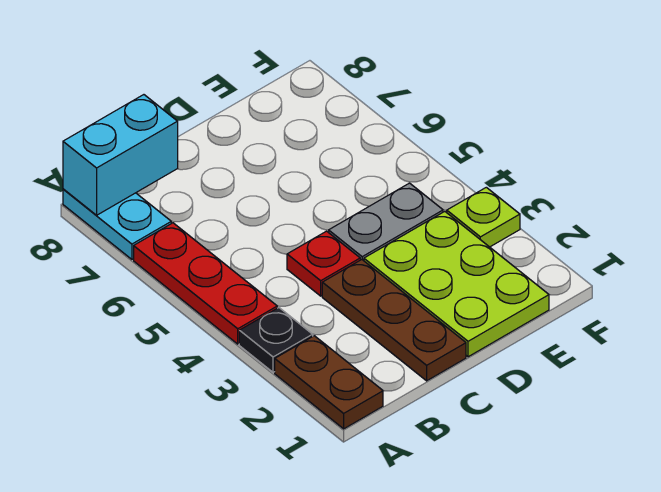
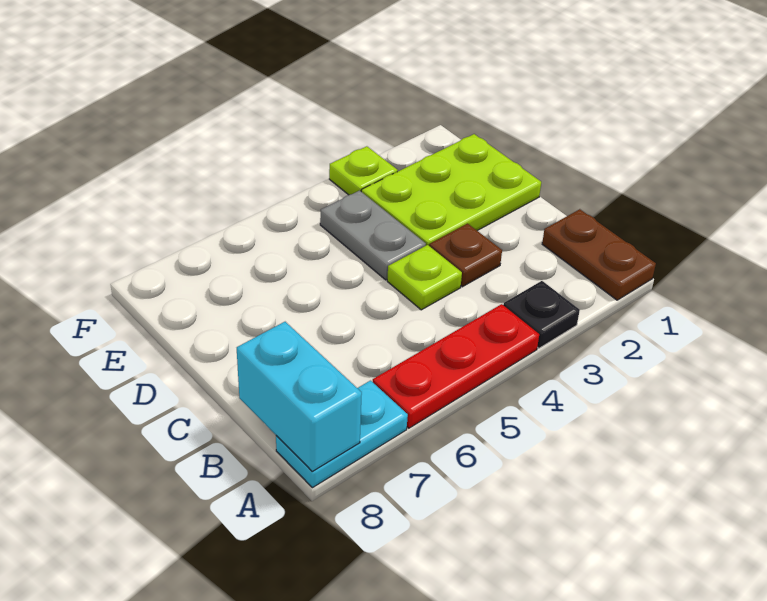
brown plate A1:A2 level 1 -> brown plate A1:B1 level 1
brown plate C1:C3 level 1 -> brown plate C3 level 1
red plate C4 level 1 -> lime plate C4 level 1

